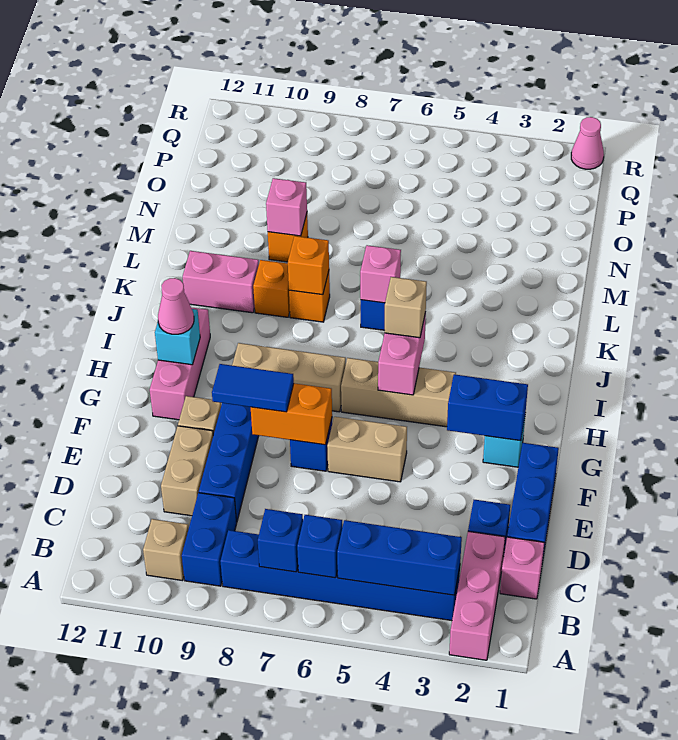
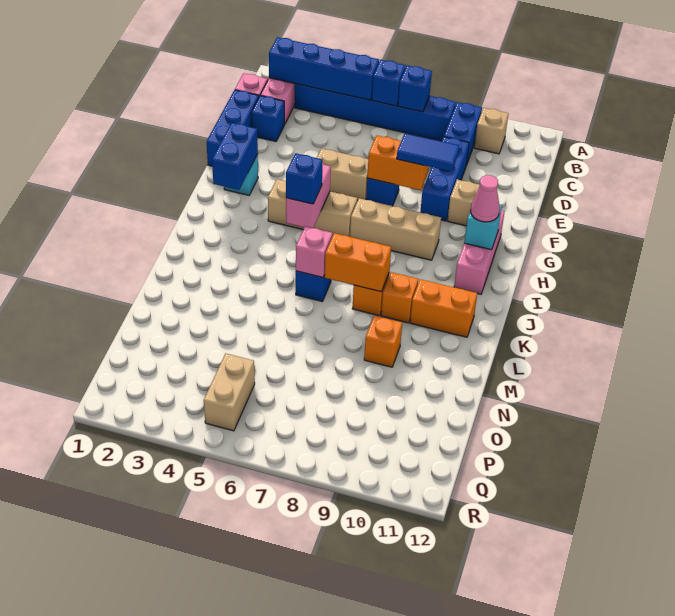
blue brick B3:B5 level 2 -> blue brick B2:B5 level 2
tan brick D10:E10 level 1 -> tan brick P5:Q5 level 1
blue brick G2:G3 level 2 -> blue brick G2:H2 level 2
tan brick I5 level 3 -> blue brick I5 level 3
orange brick K8 level 2 -> orange brick K7:K8 level 2
pink brick K10:K11 level 1 -> orange brick K10:K11 level 1
pink brick M9 level 2 -> none
pink cone R1 level 1 -> none

